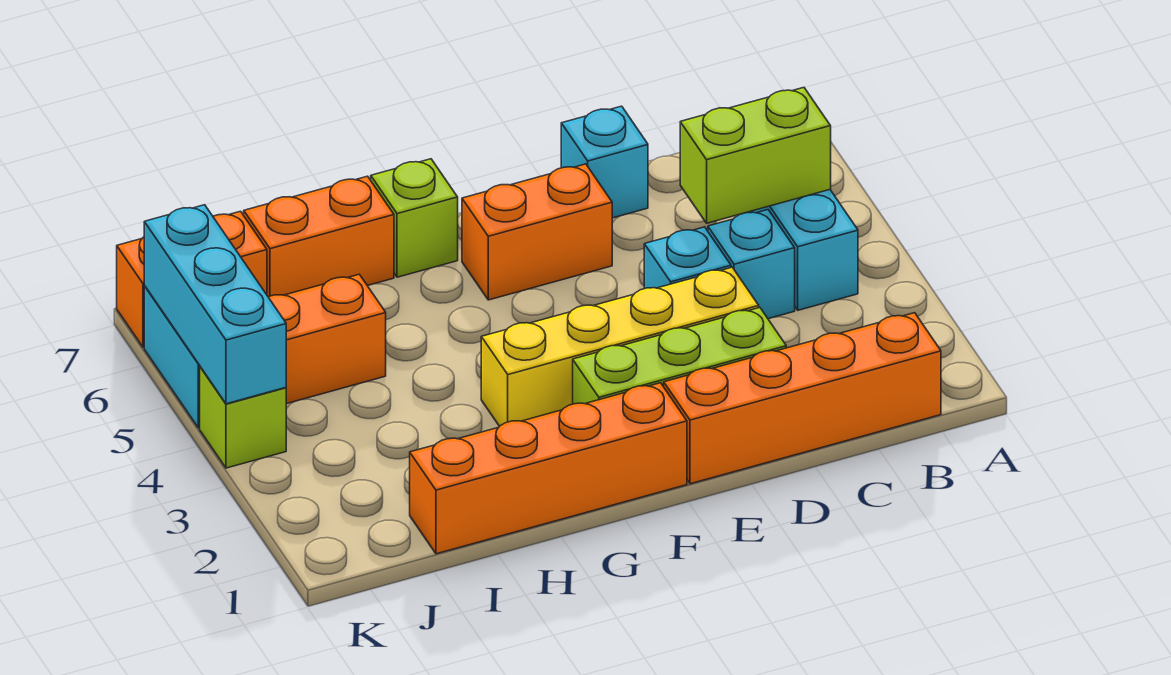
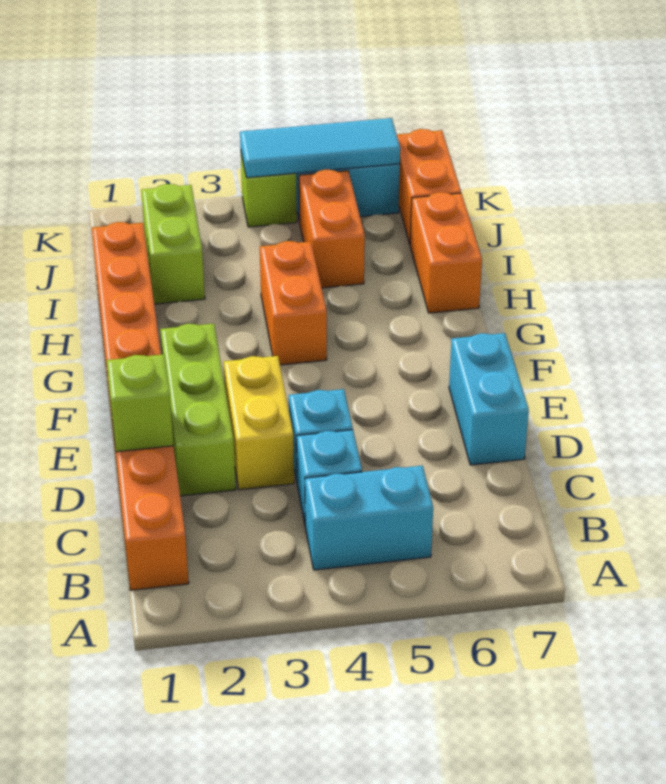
lime brick B5:C5 level 2 -> lime brick I2:J2 level 1
yellow brick D3:G3 level 1 -> yellow brick D3:E3 level 1
cyan brick D7 level 1 -> cyan brick D7:E7 level 1
orange brick E6:F6 level 1 -> orange brick G4:H4 level 1
lime brick G7 level 1 -> lime brick D1 level 2
cyan brick K4:K6 level 2 -> cyan tile K4:K6 level 2

